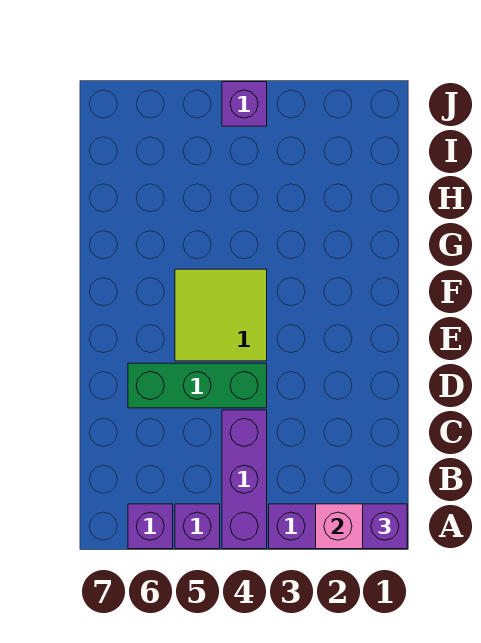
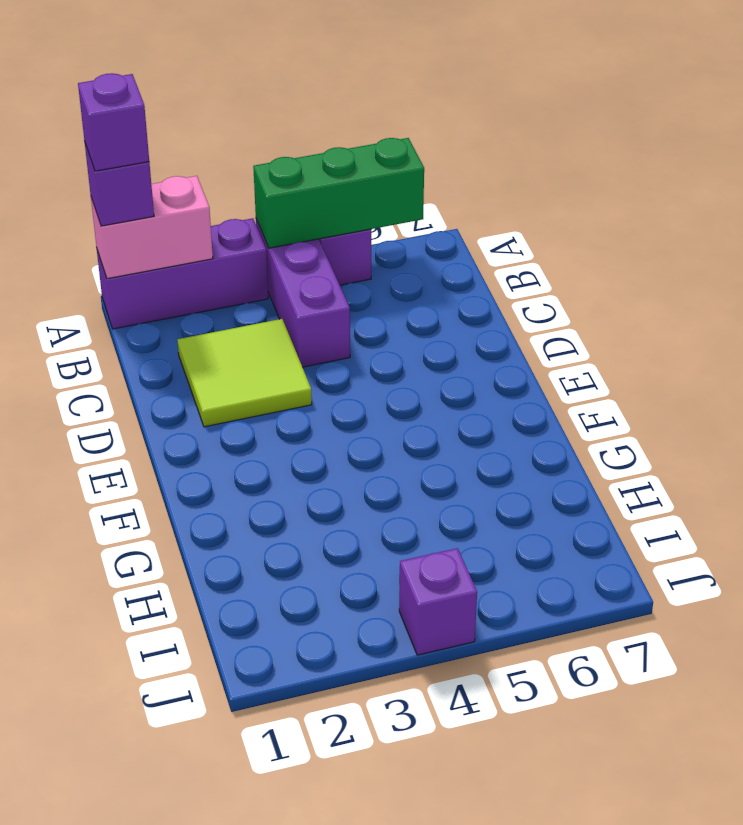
purple brick A6 level 1 -> purple brick A1 level 4
green brick D4:D6 level 1 -> green brick A4:A6 level 2
lime tile E4:F5 level 1 -> lime tile C2:D3 level 1

